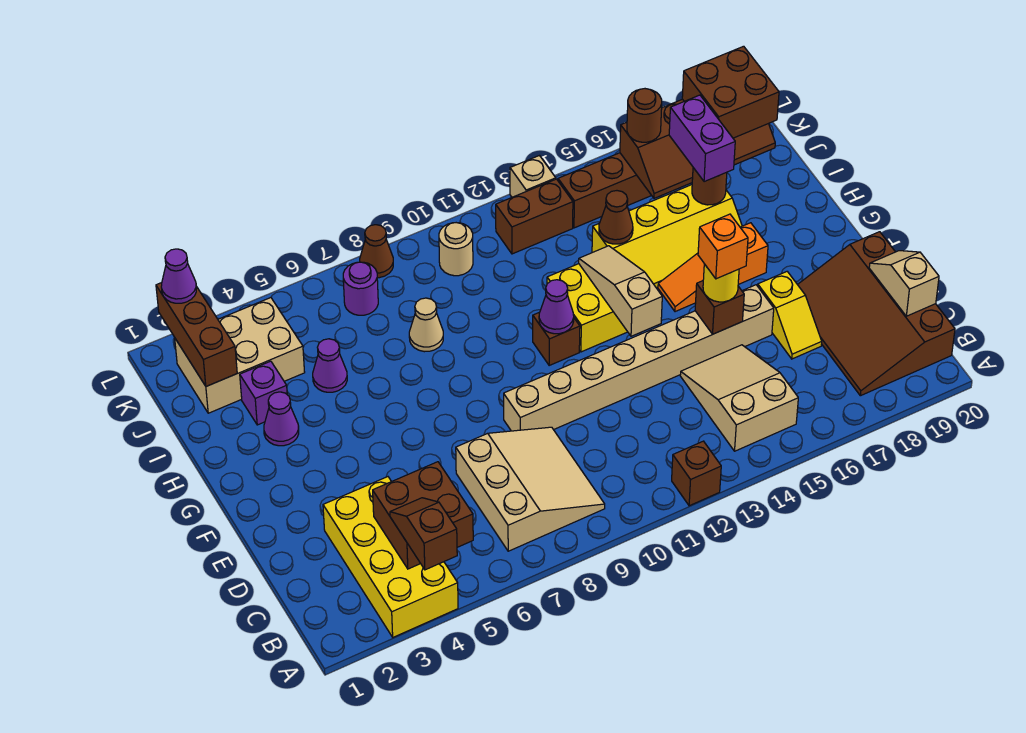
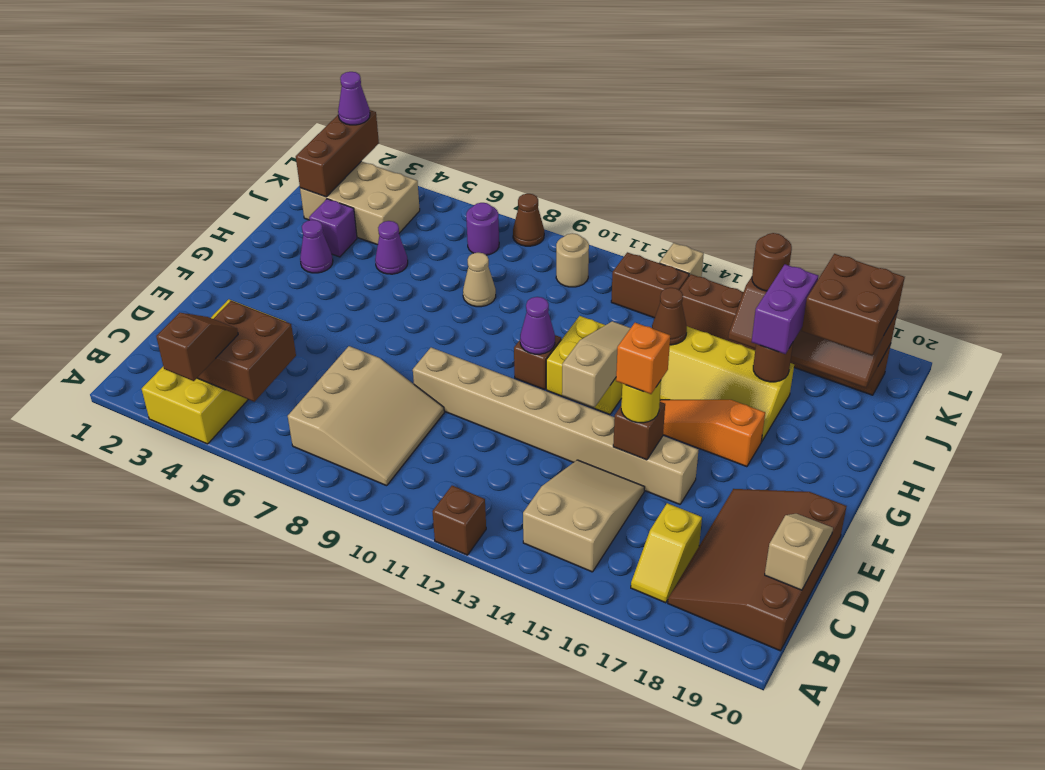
yellow slope D17:E17 level 1 top E -> yellow slope B17:C17 level 1 top C

